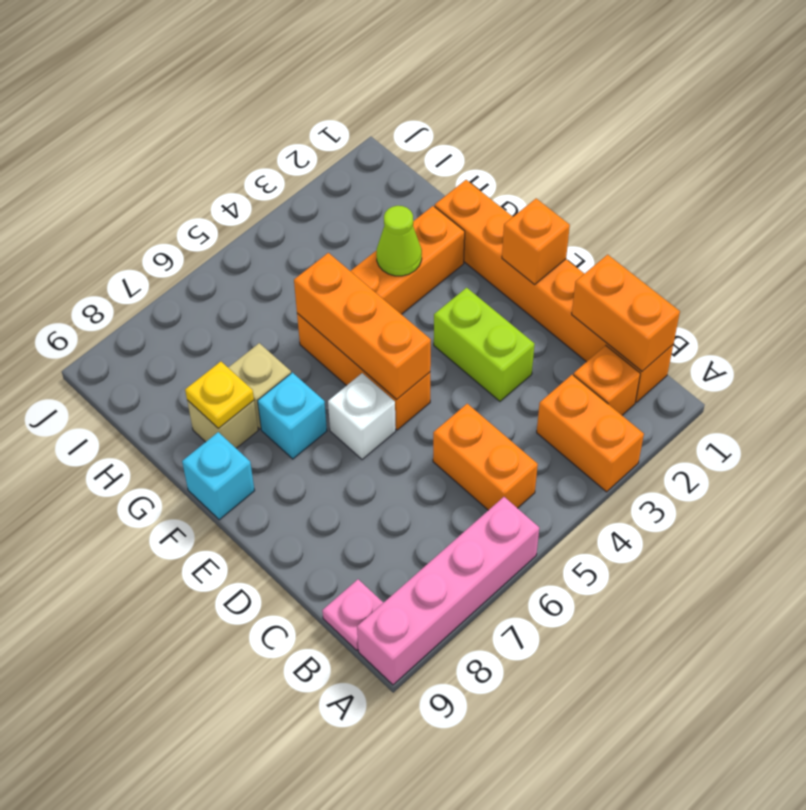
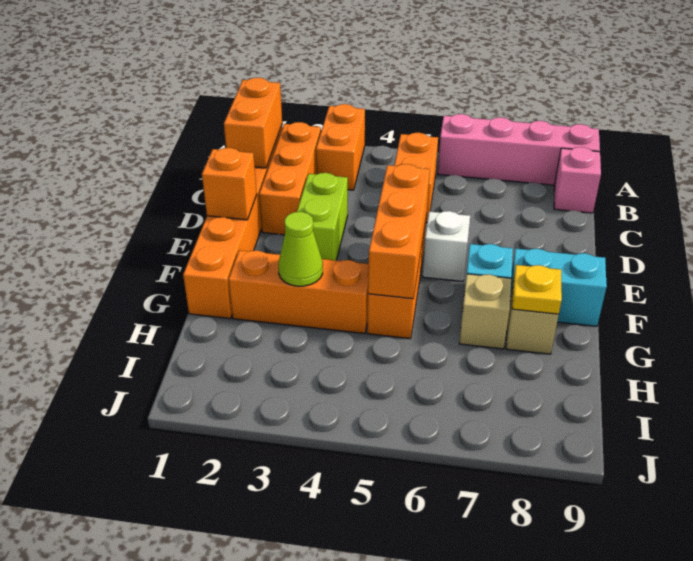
orange brick B2 level 1 -> orange brick B2:D2 level 1
pink plate B9 level 1 -> pink brick B9 level 1
cyan brick F9 level 1 -> cyan brick F8:F9 level 1

